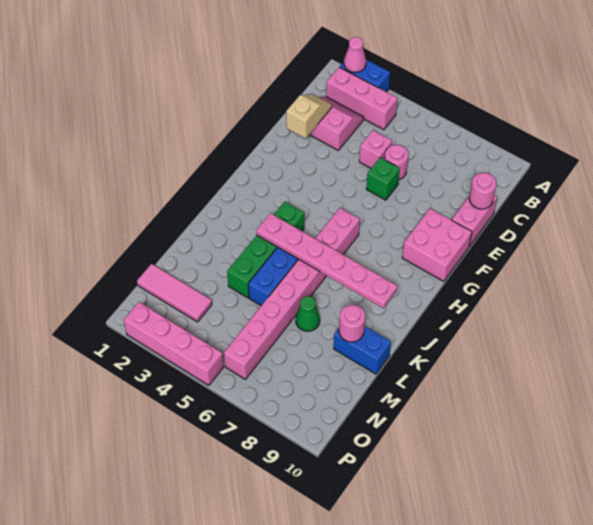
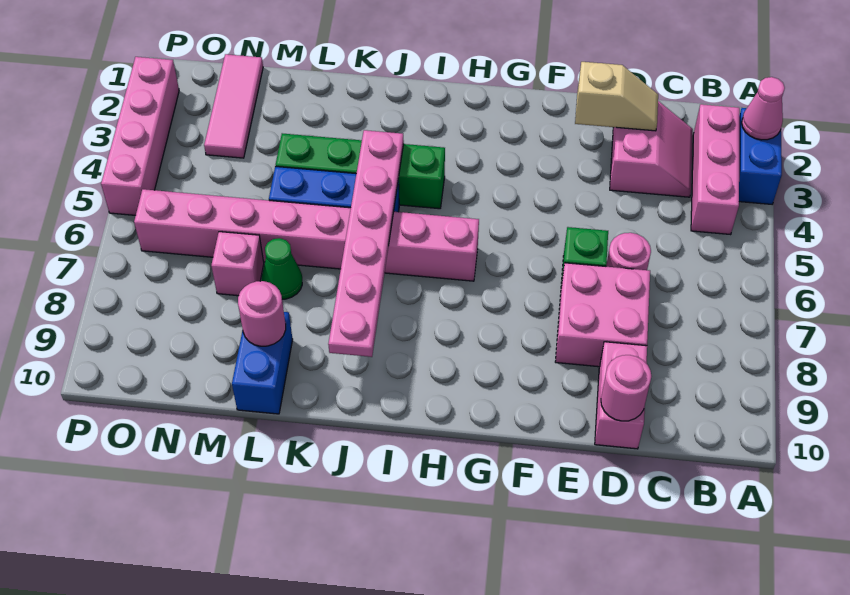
pink brick D5 level 1 -> pink brick M7 level 1
pink brick D10:E10 level 1 -> pink brick D9:D10 level 1
pink brick F9:G10 level 1 -> pink brick D7:E8 level 1

